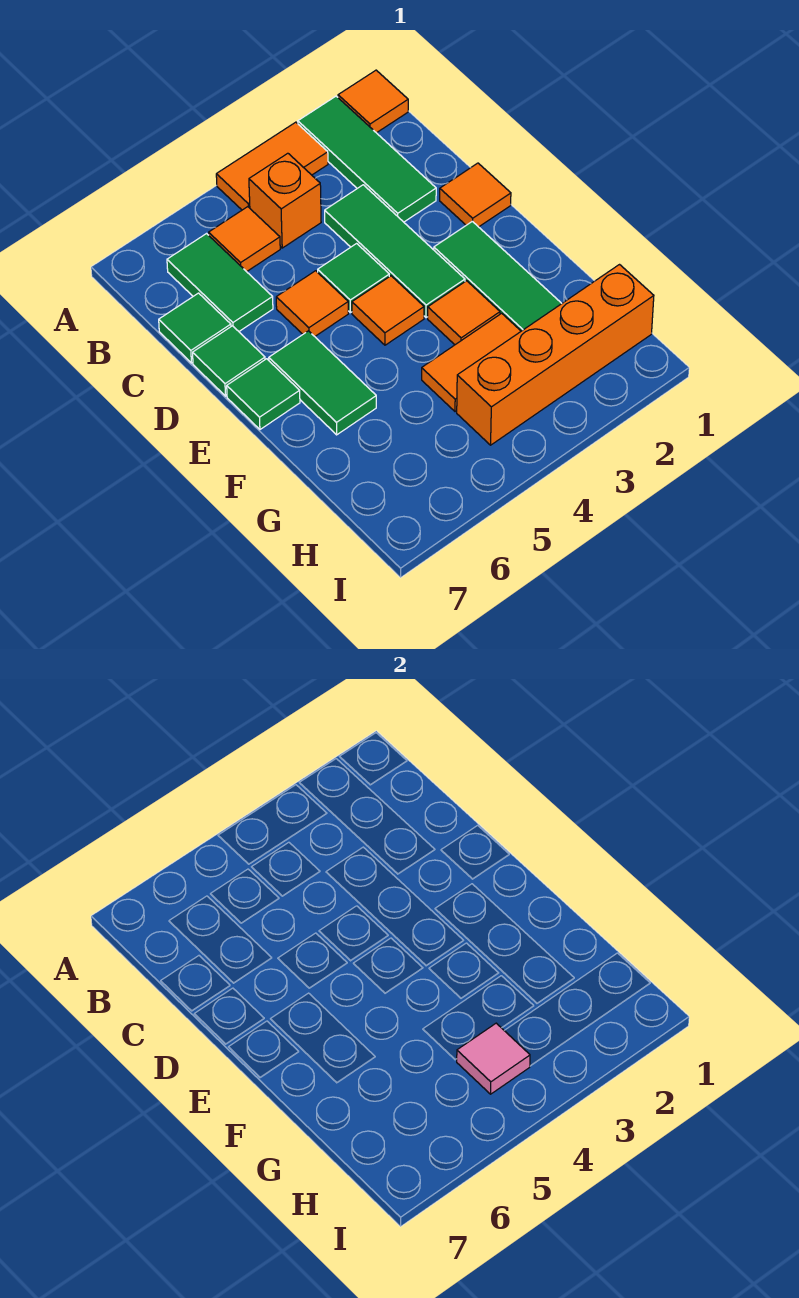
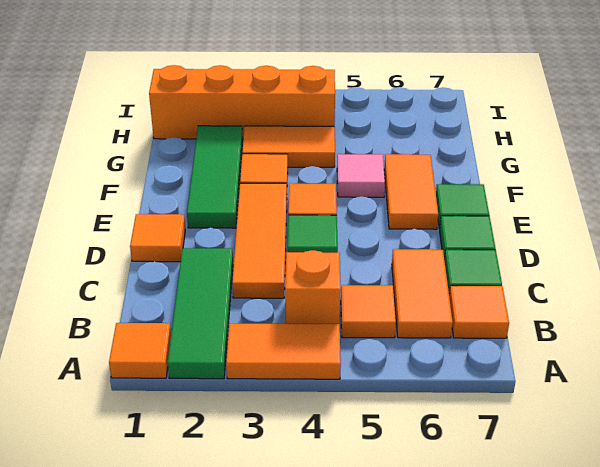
green tile B6:C6 level 1 -> orange tile B6:C6 level 1
green tile C3:E3 level 1 -> orange tile C3:E3 level 1
orange tile D5 level 1 -> orange tile B7 level 1
green tile E6:F6 level 1 -> orange tile E6:F6 level 1
pink tile H4 level 2 -> pink tile F5 level 1

